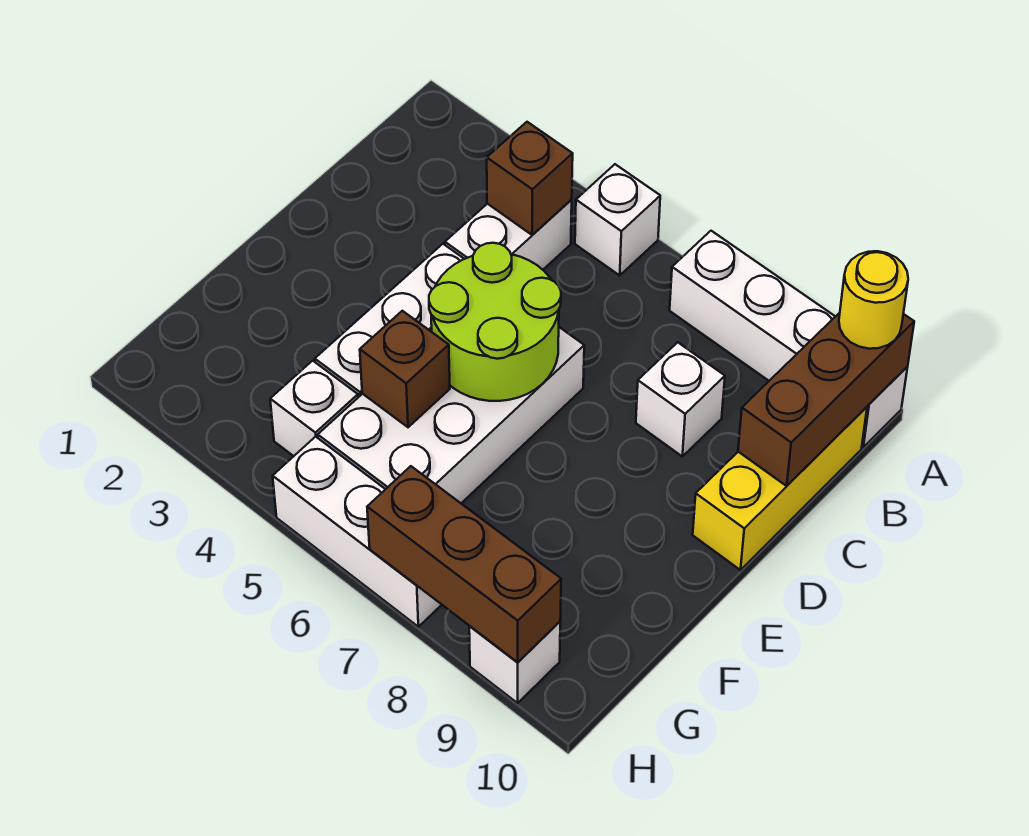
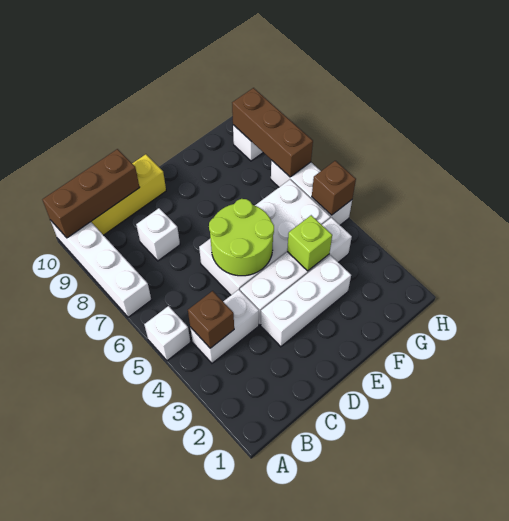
yellow round brick A10 level 3 -> none
none -> white brick D3:F3 level 1
none -> lime brick F4 level 2
brown brick F5 level 2 -> brown brick H5 level 2

